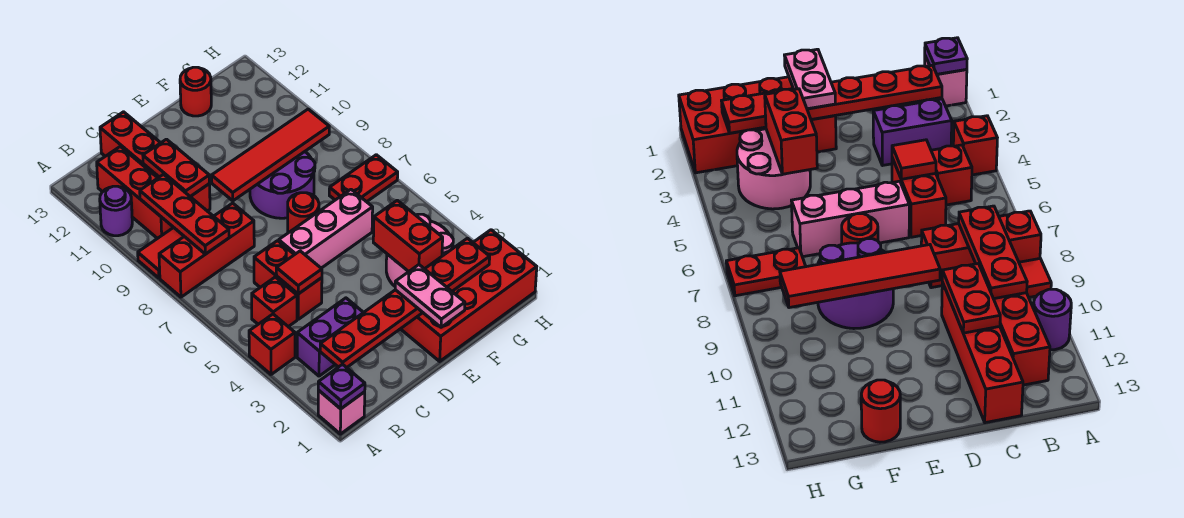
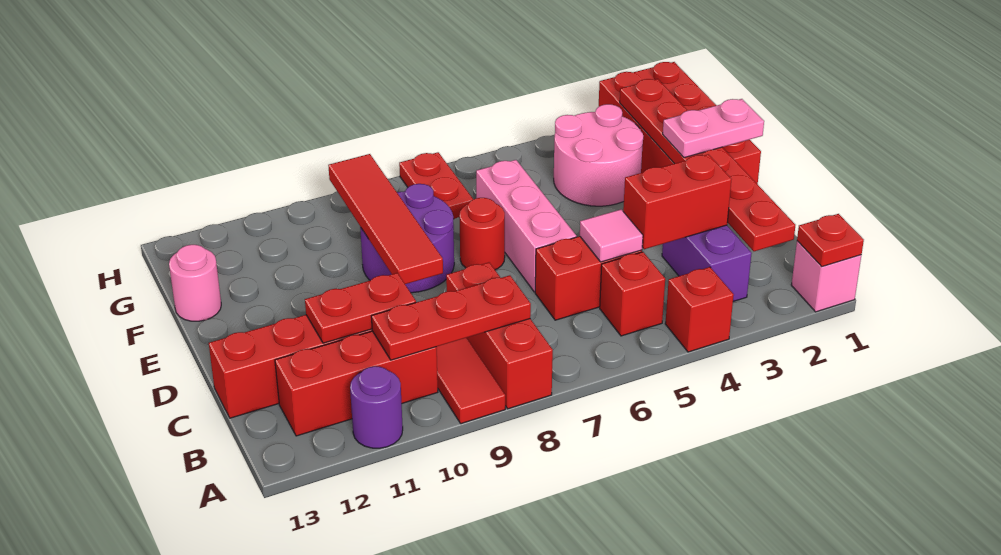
purple plate A1 level 2 -> red plate A1 level 2
red tile C5 level 2 -> pink tile C5 level 2
red brick F3:F4 level 2 -> red brick C3:C4 level 2
red round brick F13 level 1 -> pink round brick F13 level 1

